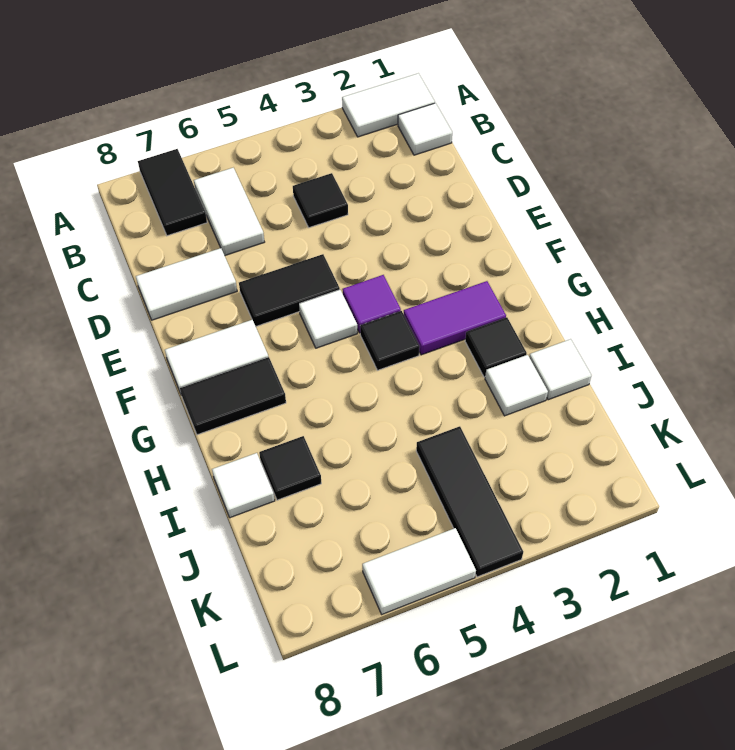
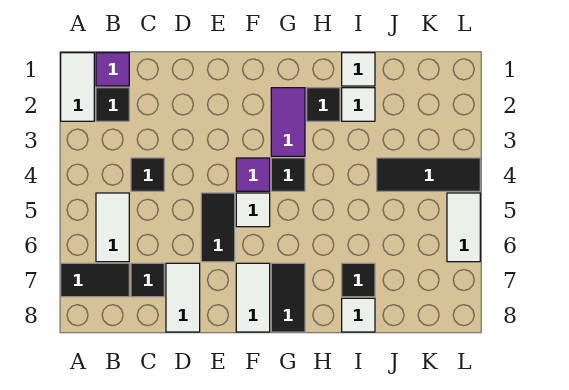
white tile B1 level 1 -> purple tile B1 level 1
none -> black tile B2 level 1
white tile B6:C6 level 1 -> white tile B5:B6 level 1
none -> black tile C7 level 1

